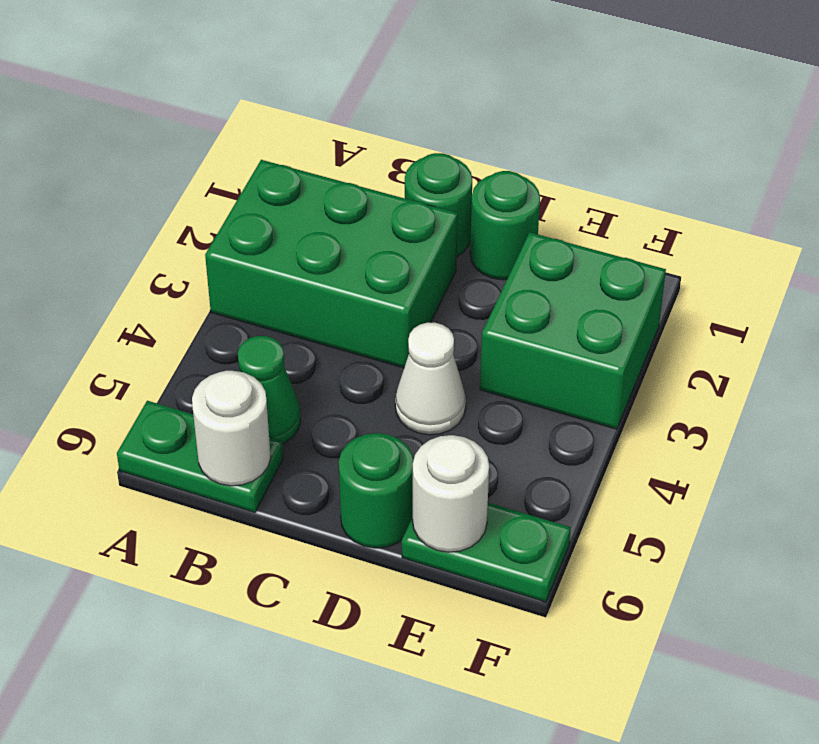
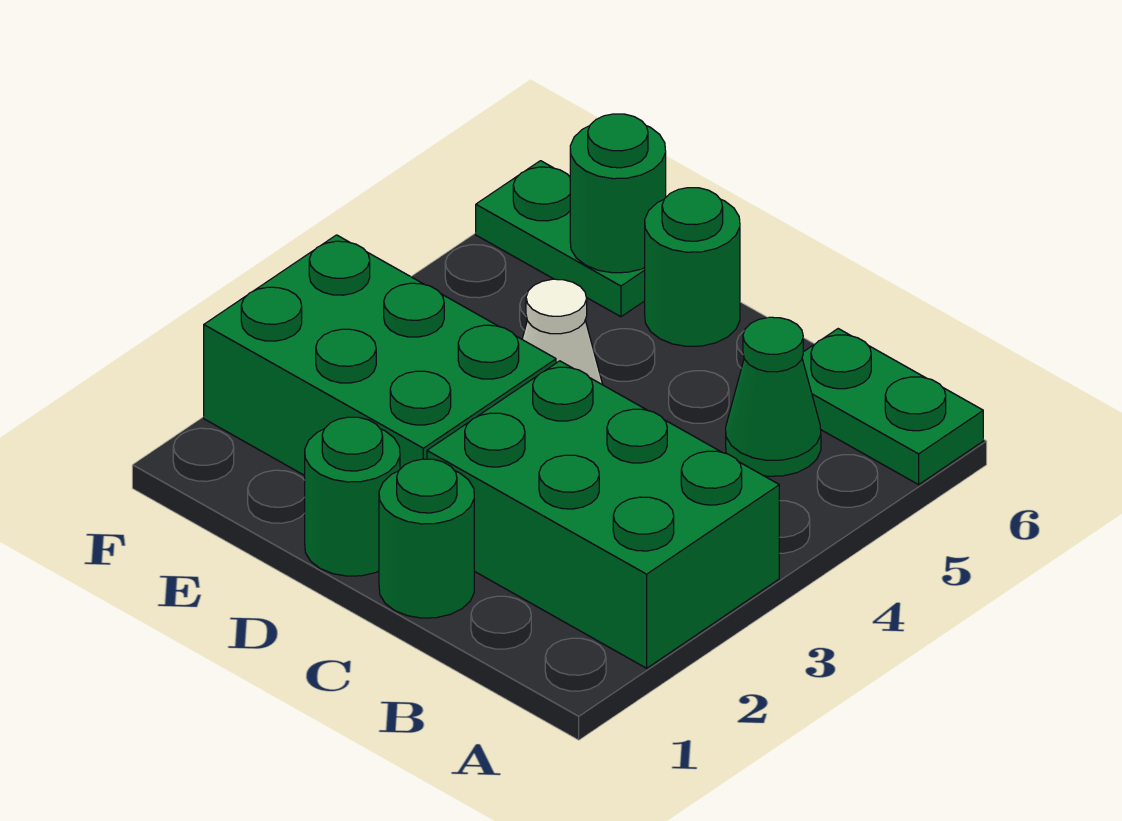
white round brick B6 level 2 -> none
green brick E2:F3 level 1 -> green brick D2:F3 level 1
white round brick E6 level 2 -> green round brick E6 level 2

